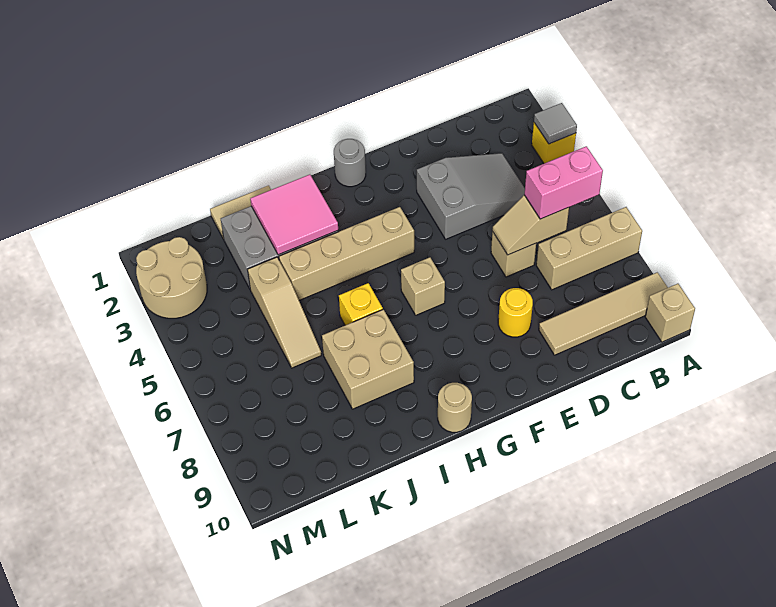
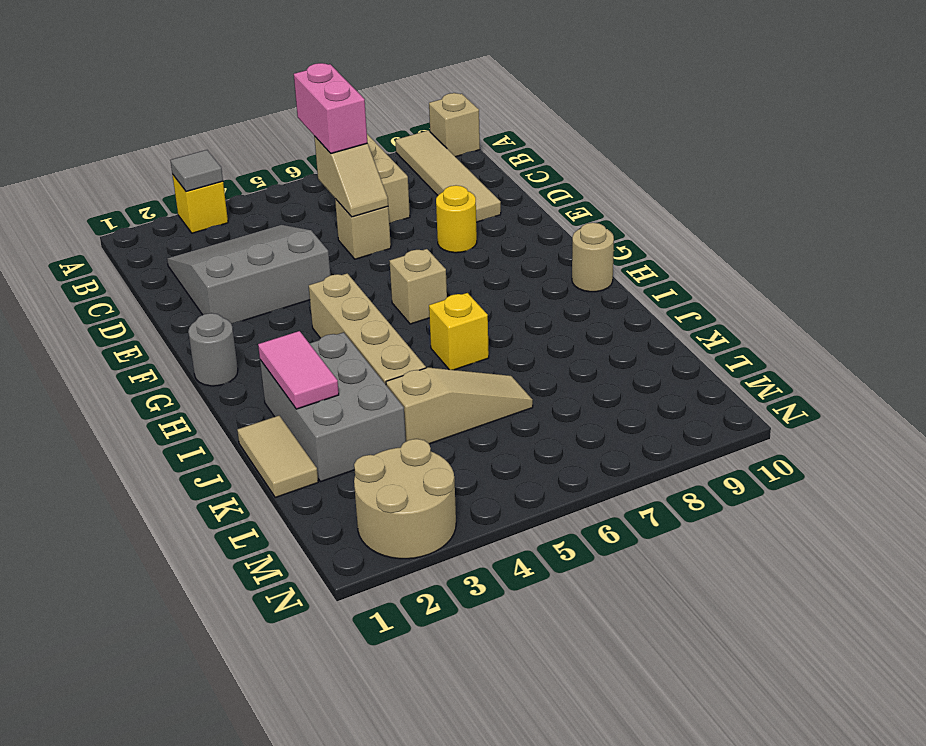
grey slope C3:E4 level 1 top E -> grey slope C2:E4 level 1 top E
pink tile I2:J3 level 2 -> pink tile I2:J2 level 2
tan brick I7:J8 level 1 -> none

